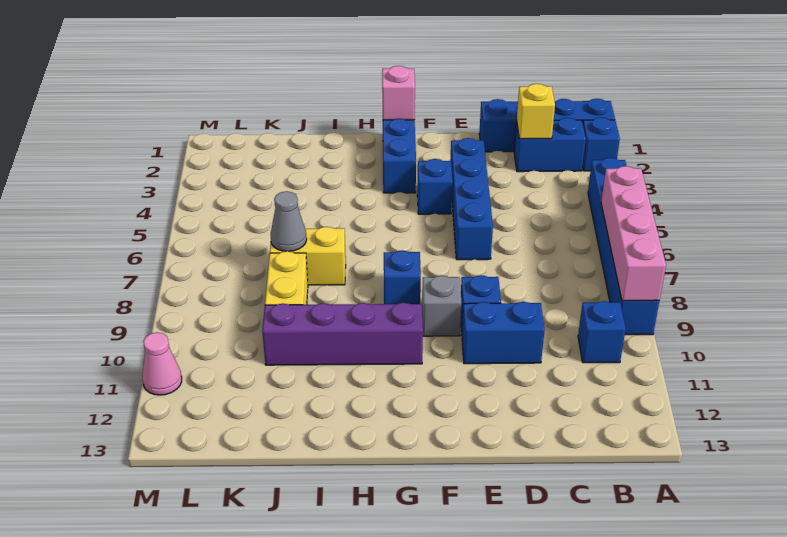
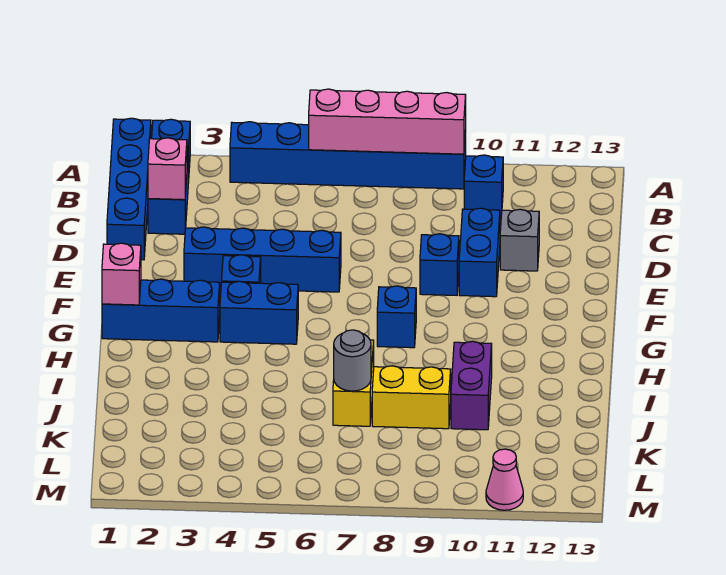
yellow brick C2 level 2 -> pink brick C2 level 2
grey brick F9 level 1 -> grey brick D11 level 1
none -> blue brick G4:G5 level 1
purple brick G10:J10 level 1 -> purple brick I10:J10 level 1
grey cone J7 level 2 -> grey round brick J7 level 2

